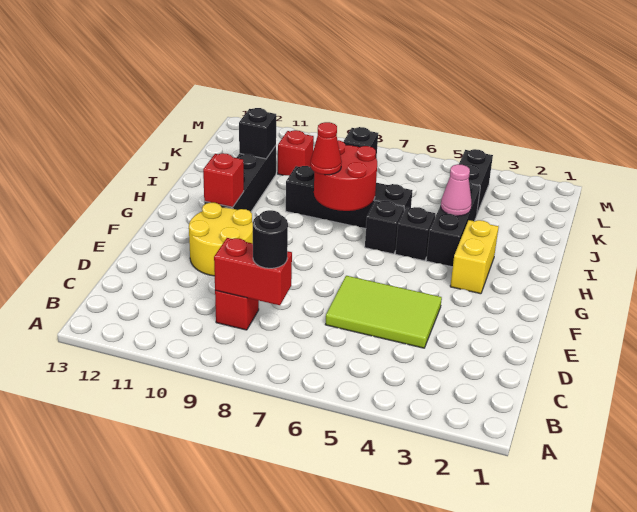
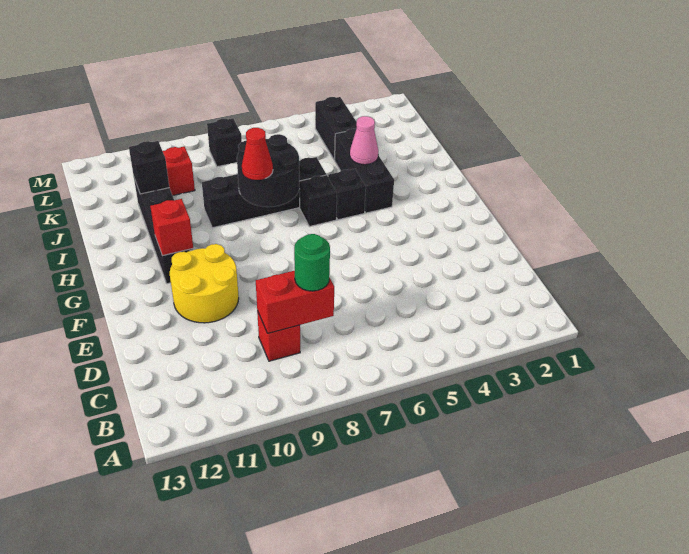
black round brick C8 level 3 -> green round brick C8 level 3
lime tile D4:E6 level 1 -> none
yellow brick G3:H3 level 1 -> none
red round brick H7:I8 level 2 -> black round brick H7:I8 level 2

